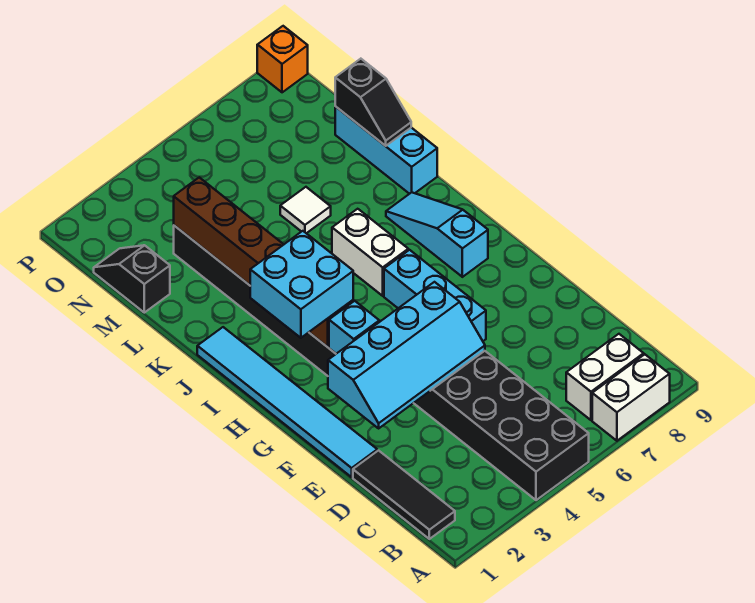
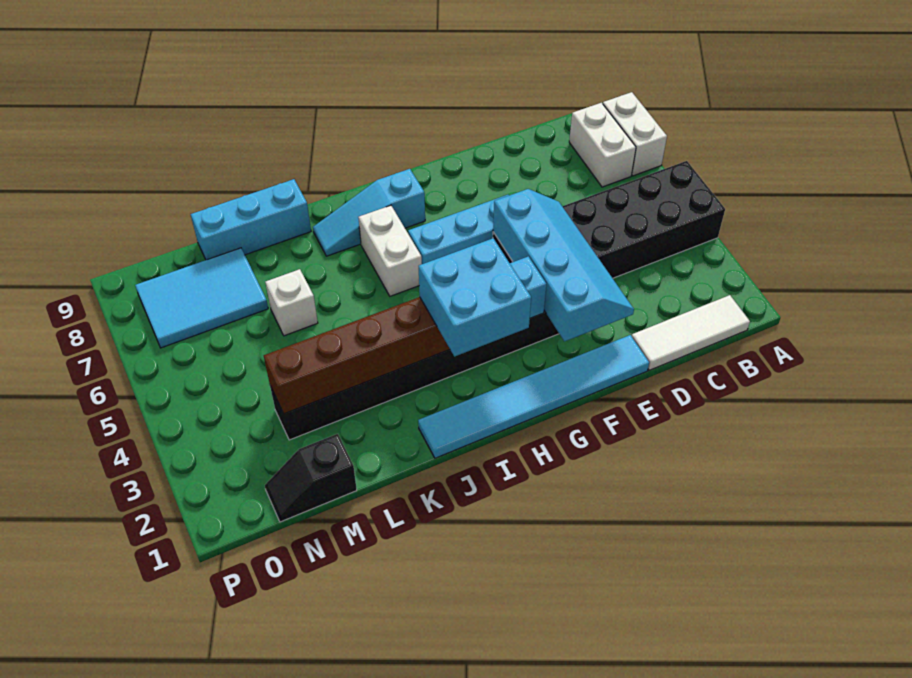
black tile B1:D1 level 1 -> white tile B1:D1 level 1
white brick I6:J6 level 1 -> white brick I6:I7 level 1
white tile L6 level 1 -> white brick L6 level 1
black slope L9:M9 level 2 top M -> none
none -> cyan tile M7:O8 level 1
orange brick P9 level 1 -> none

